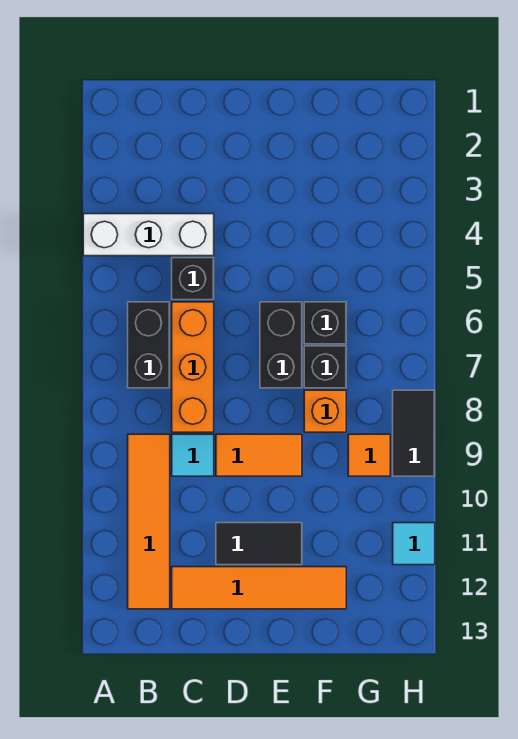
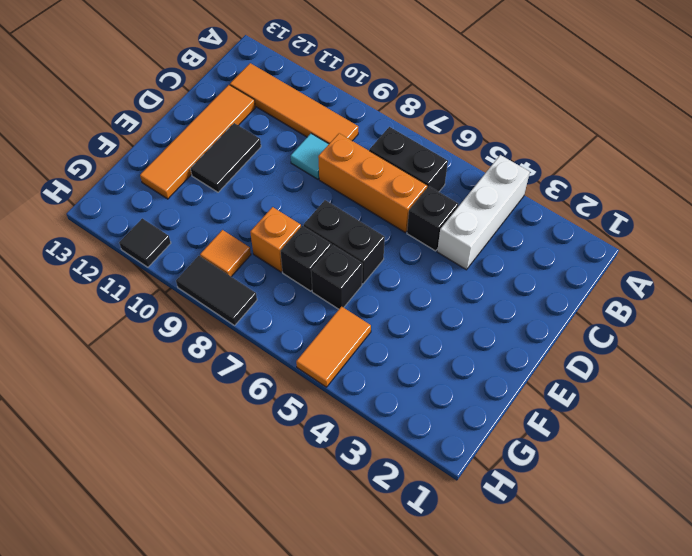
orange tile D9:E9 level 1 -> orange tile G5:H5 level 1
cyan tile H11 level 1 -> black tile H11 level 1

